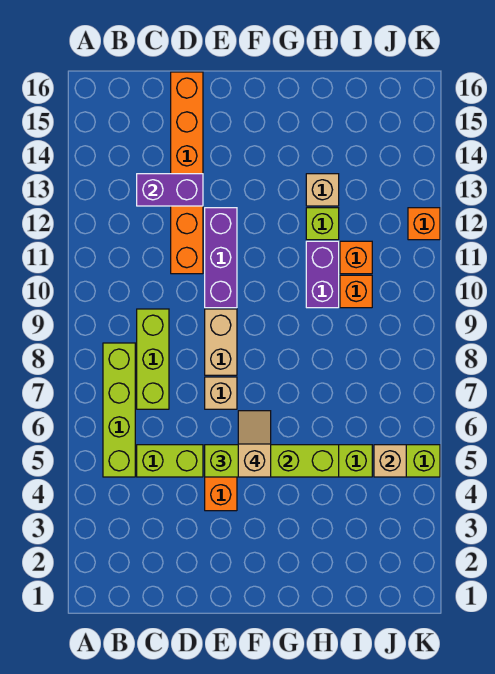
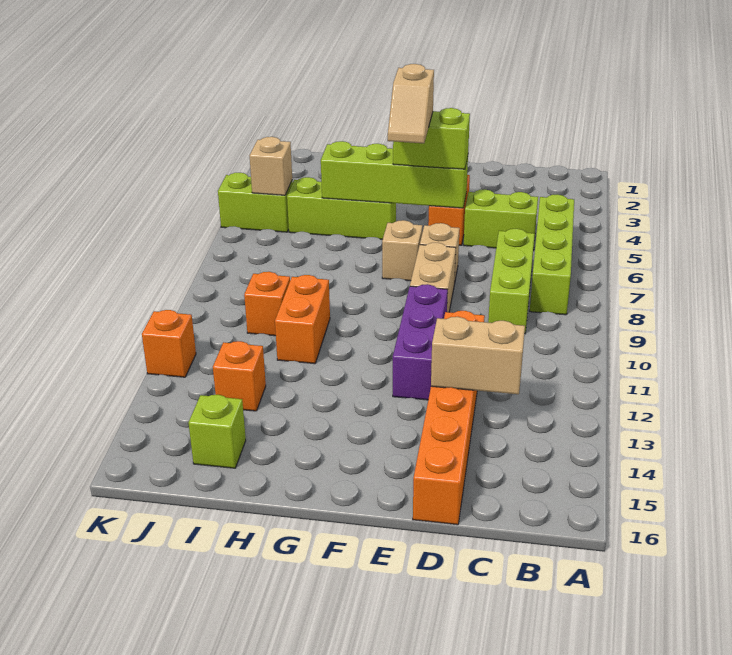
purple brick C13:D13 level 2 -> tan brick C13:D13 level 2
purple brick H10:H11 level 1 -> orange brick H10:H11 level 1
lime brick H12 level 1 -> lime brick I15 level 1
tan brick H13 level 1 -> tan brick F7 level 1
orange brick I11 level 1 -> orange brick I13 level 1

